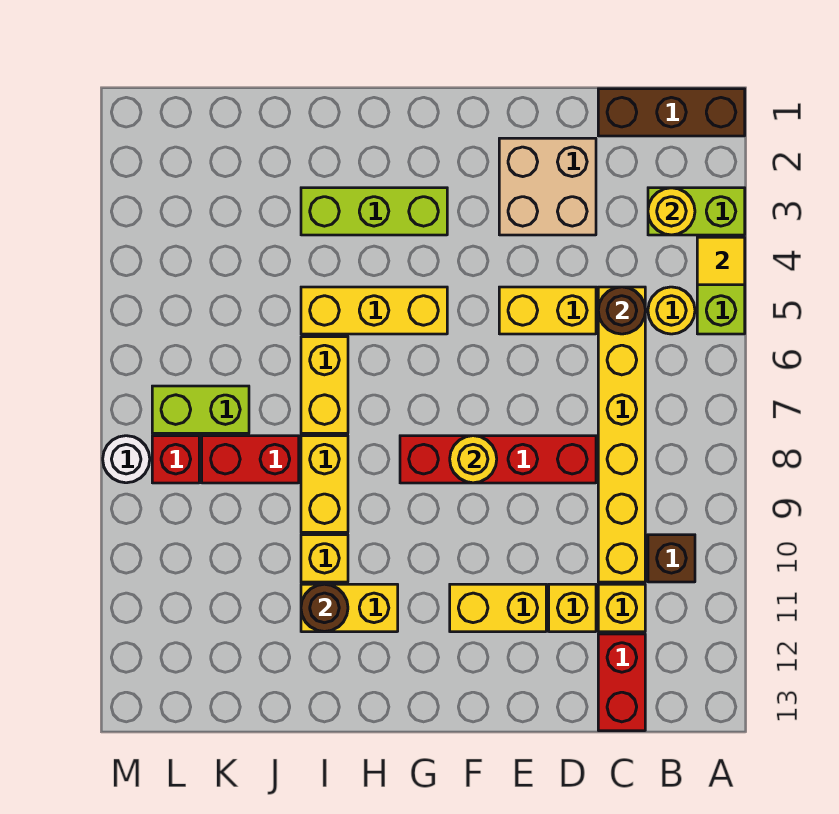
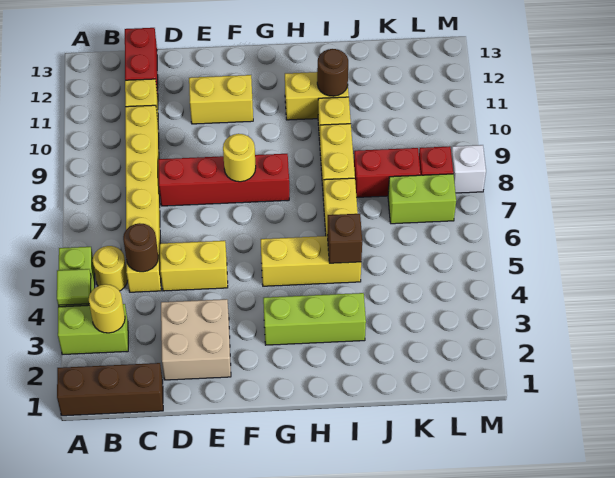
yellow tile A4 level 2 -> lime tile A4 level 2
brown brick B10 level 1 -> brown brick I5 level 2
yellow brick D11 level 1 -> none
white round brick M8 level 1 -> white brick M8 level 1

